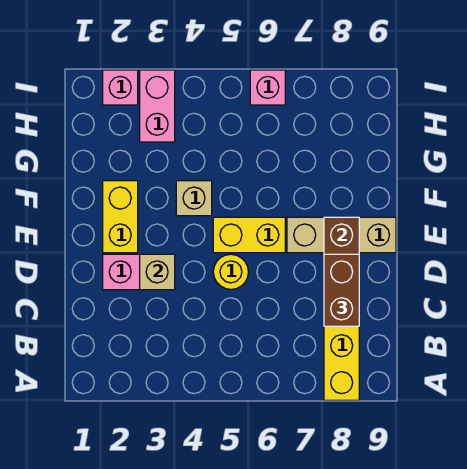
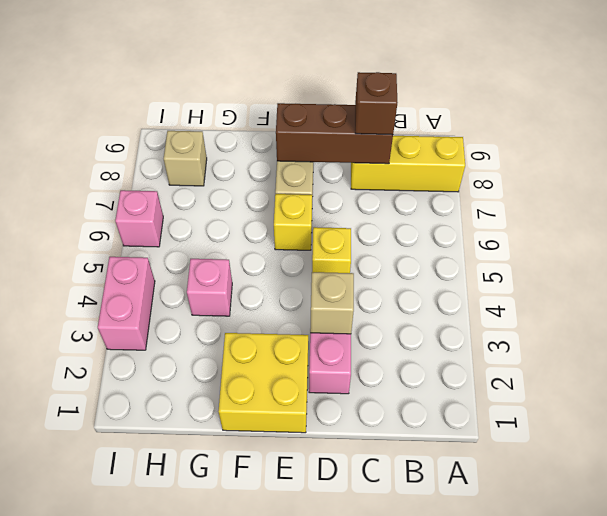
brown brick C8:D8 level 3 -> brown brick C8 level 3
yellow round brick D5 level 1 -> yellow brick D5 level 1
yellow brick E2:F2 level 1 -> yellow brick E1:F2 level 1
yellow brick E5:E6 level 1 -> yellow brick E6 level 1
tan brick F4 level 1 -> tan brick H8 level 1
pink brick H3:I3 level 1 -> pink brick I3:I4 level 1
pink brick I2 level 1 -> pink brick G4 level 1

